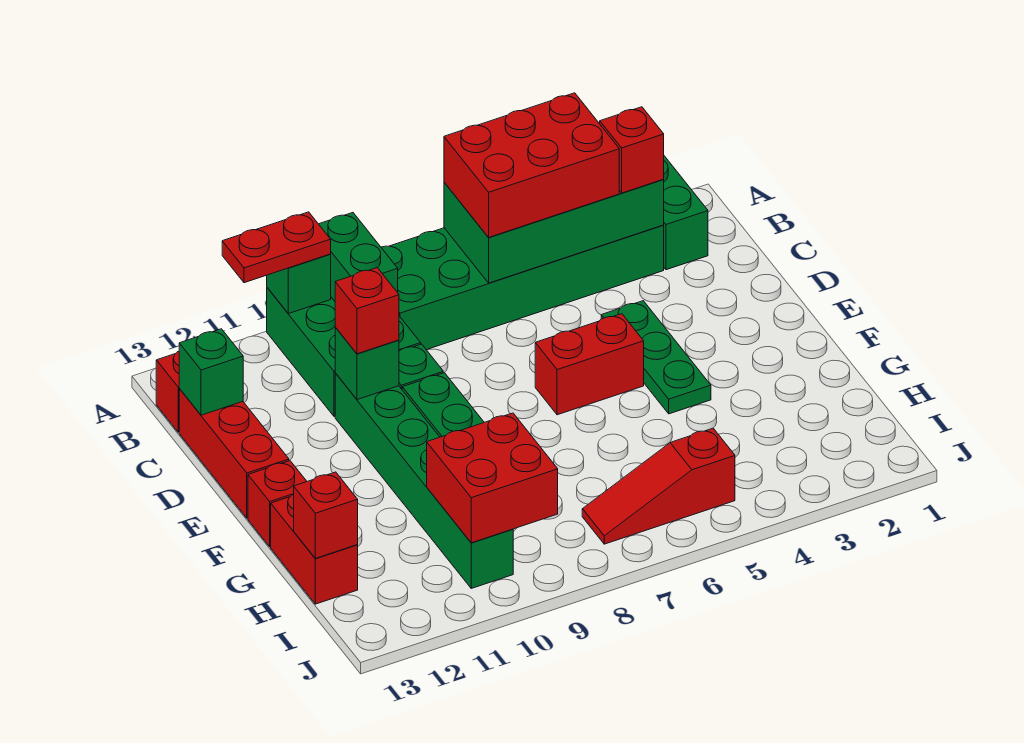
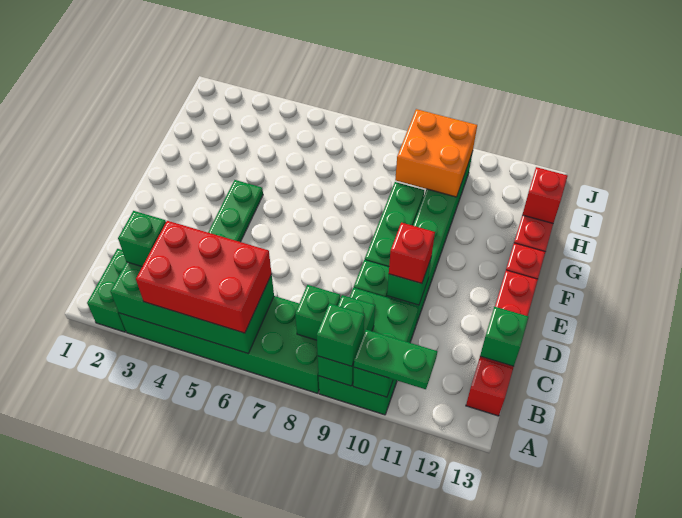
none -> green brick A9 level 3
red plate A10:A11 level 3 -> green plate A10:A11 level 3
red brick B3 level 3 -> green brick B3 level 3
none -> green brick B8 level 2
red brick E5:E6 level 1 -> none
red brick H9:I10 level 2 -> orange brick H9:I10 level 2
red slope I5:I7 level 1 top 5 -> none

